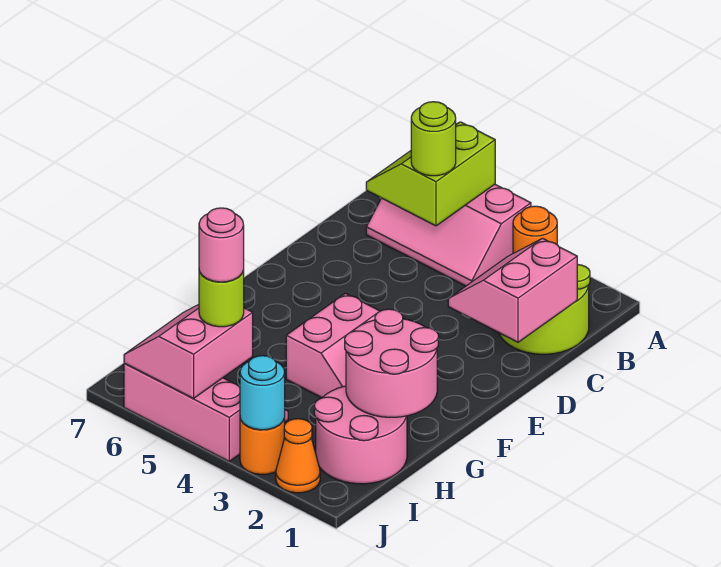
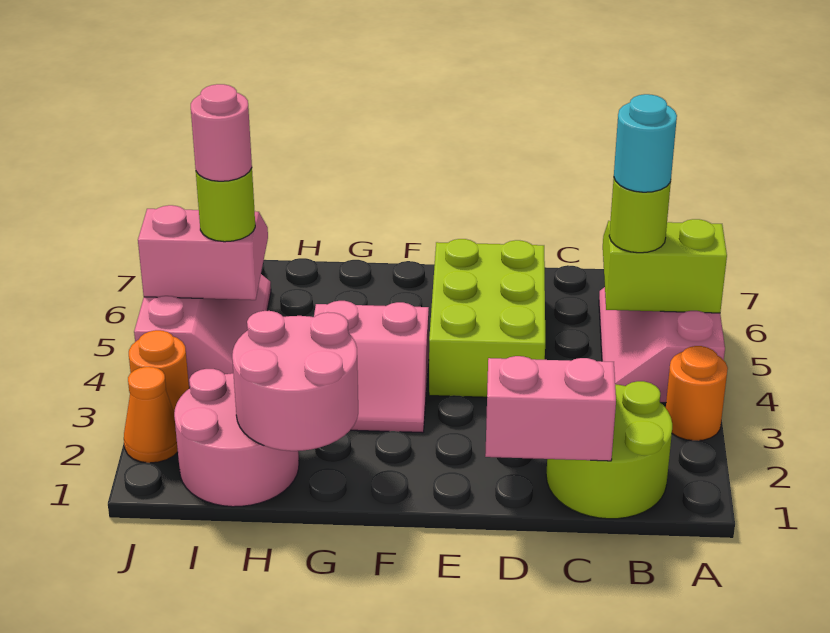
none -> lime brick D4:E6 level 1
cyan round brick J3 level 2 -> cyan round brick B5 level 4

